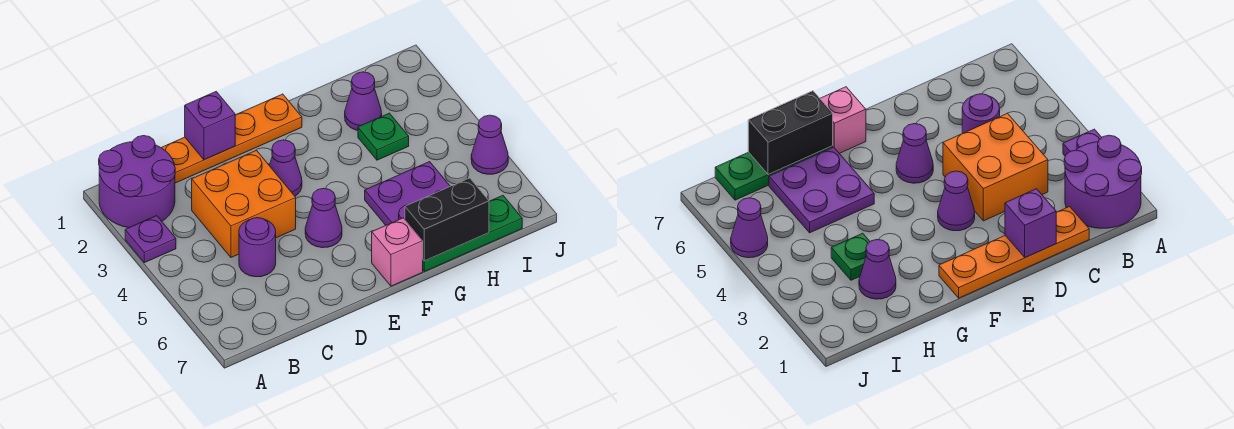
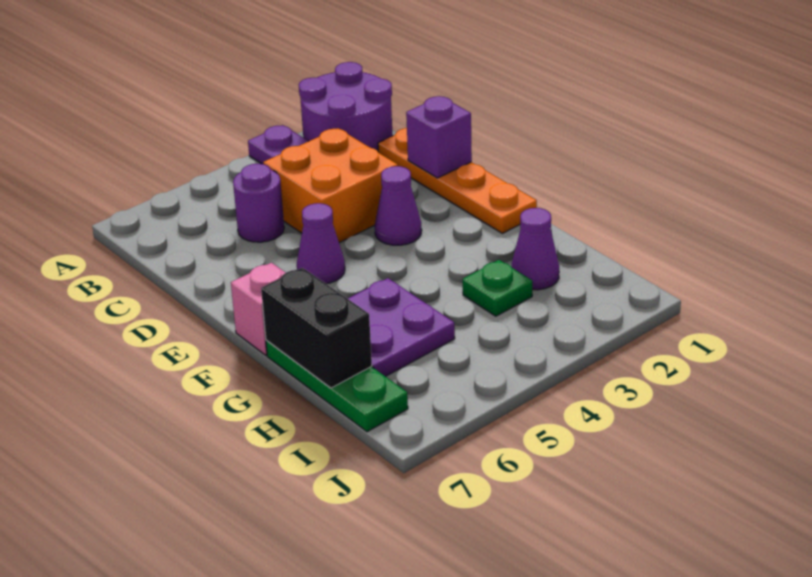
purple cone J5 level 1 -> none

